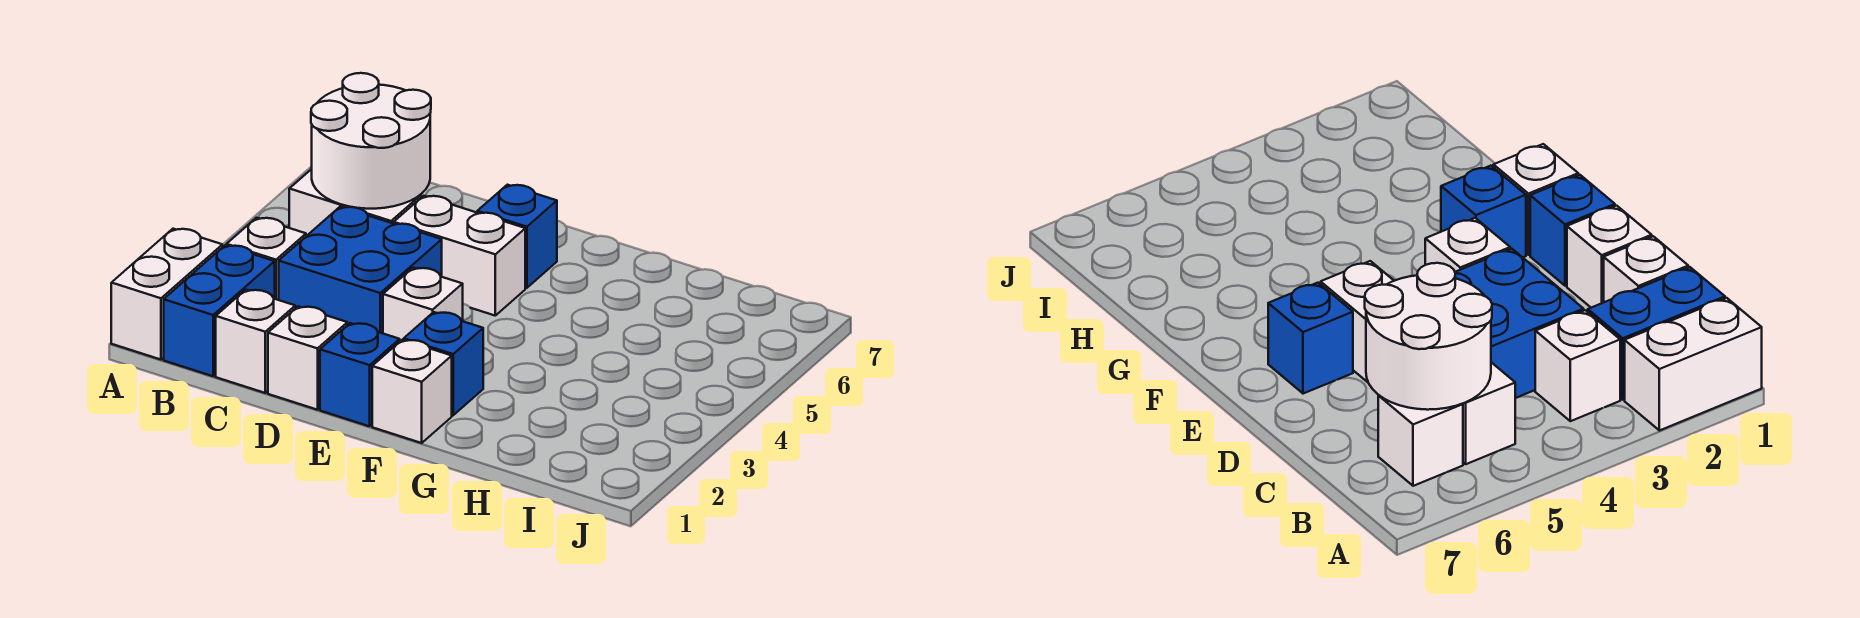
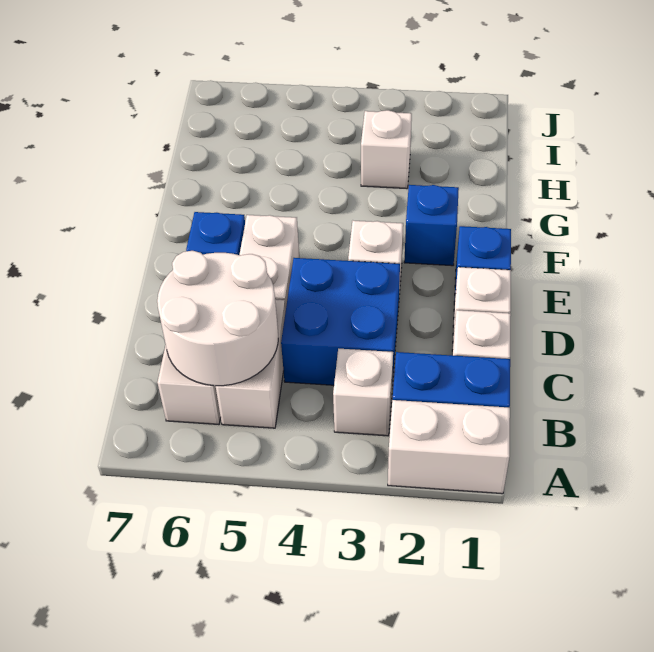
white brick F1 level 1 -> white brick H3 level 1

